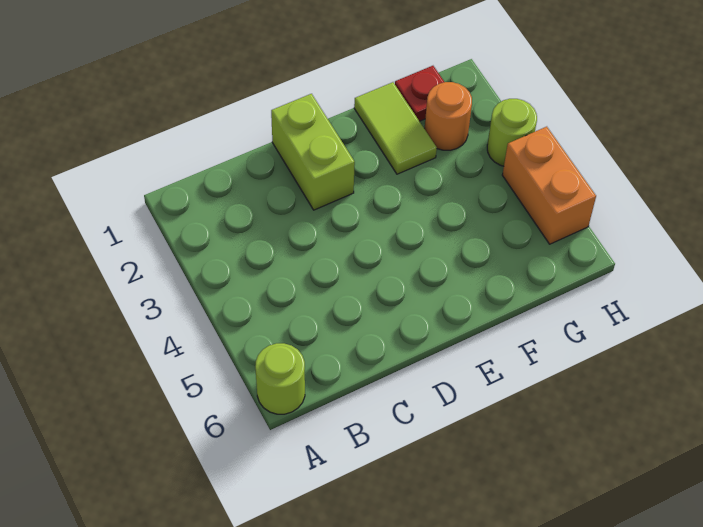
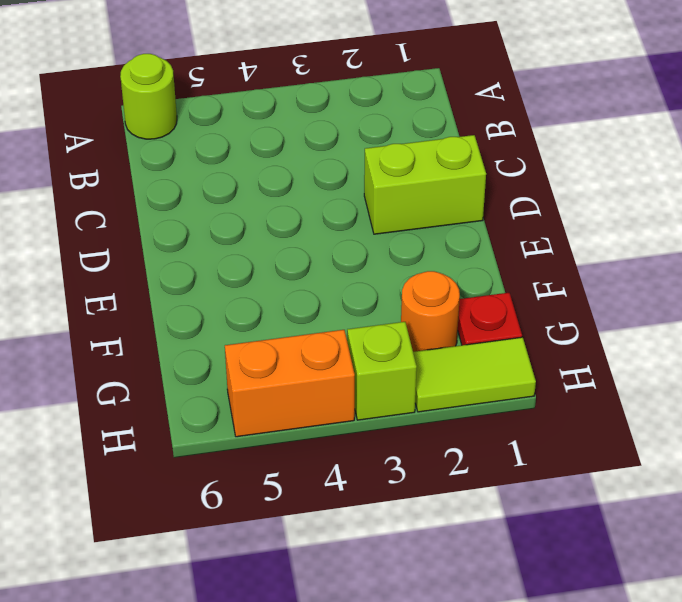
lime tile F1:F2 level 1 -> lime tile H1:H2 level 1
lime round brick H3 level 1 -> lime brick H3 level 1

